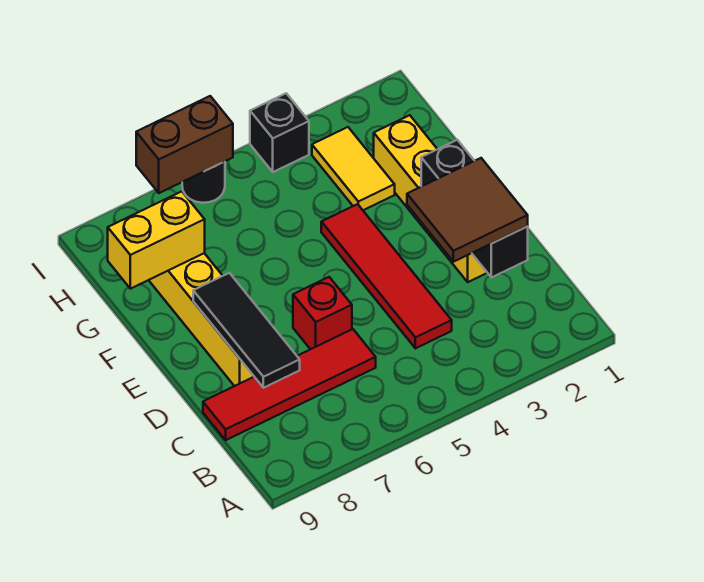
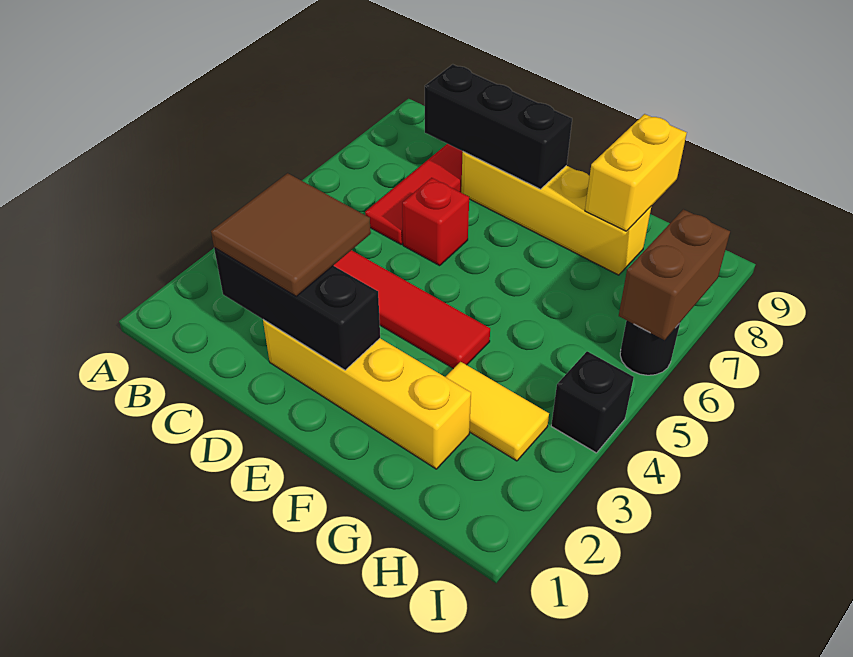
black tile C8:E8 level 2 -> black brick C8:E8 level 2

